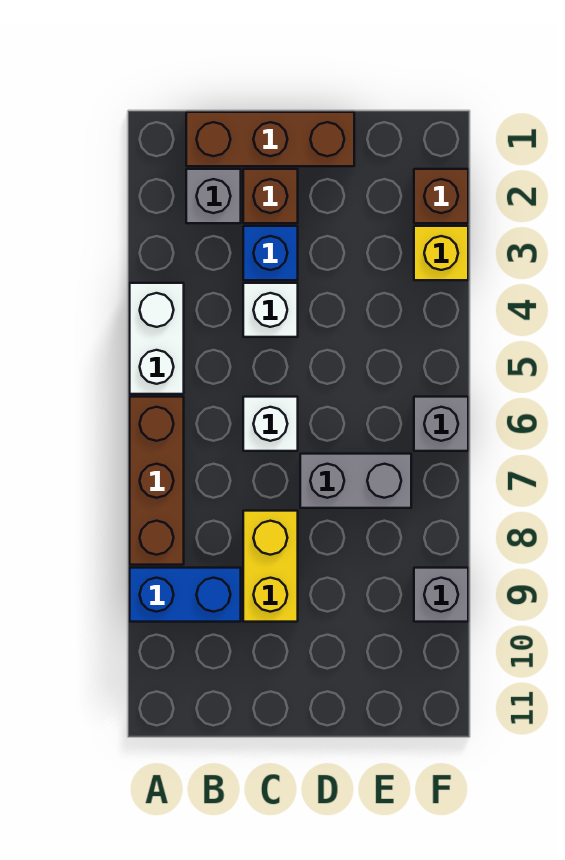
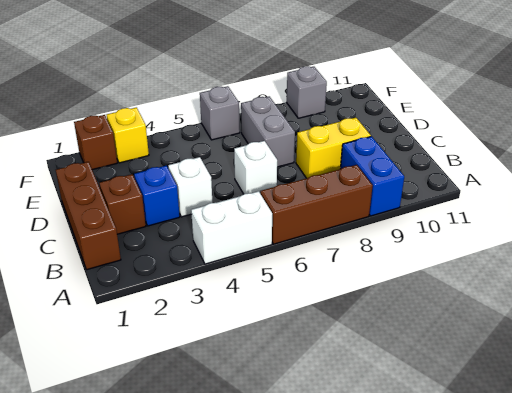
grey brick B2 level 1 -> none

